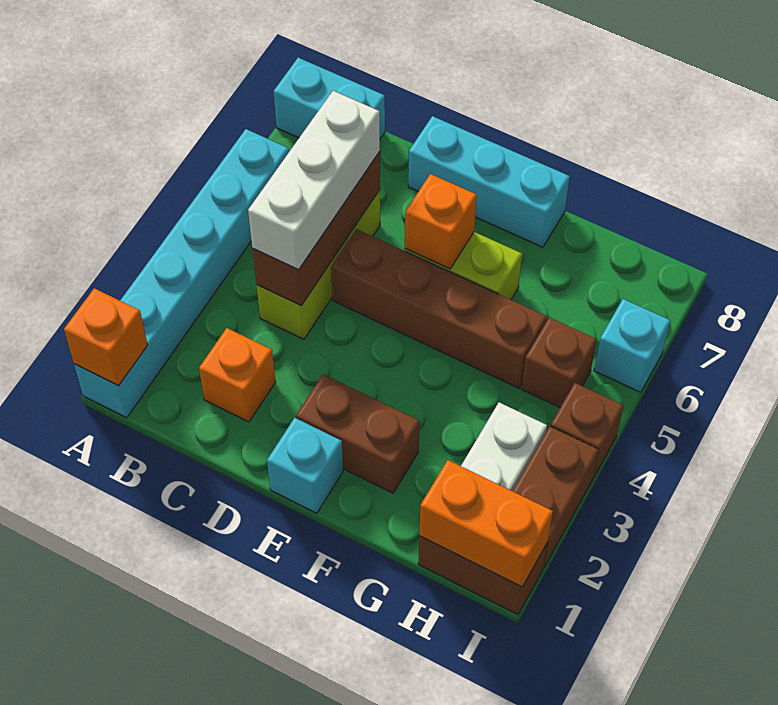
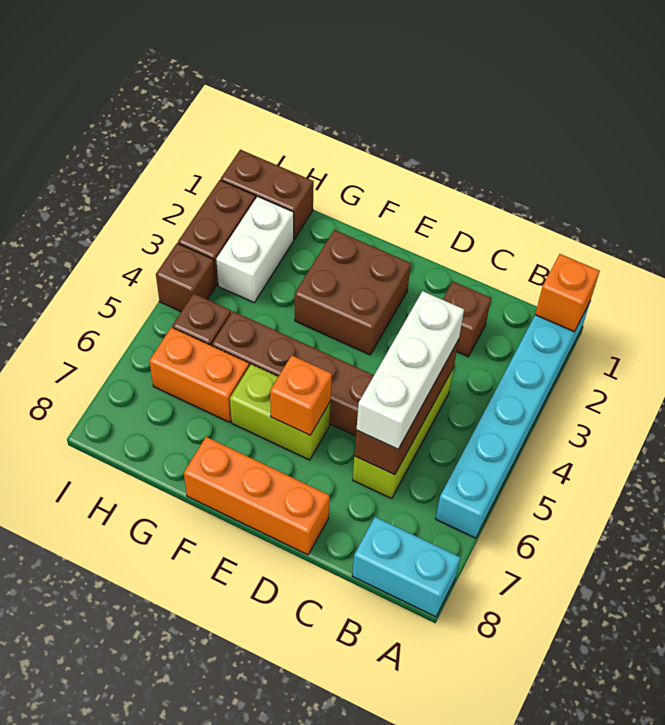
orange brick C2 level 1 -> brown brick C2 level 1
cyan brick D8:F8 level 1 -> orange brick D8:F8 level 1
cyan brick E1 level 1 -> none
brown brick E2:F2 level 1 -> brown brick E2:F3 level 1
orange brick H1:I1 level 2 -> orange brick G6:H6 level 1
cyan brick I6 level 1 -> none

